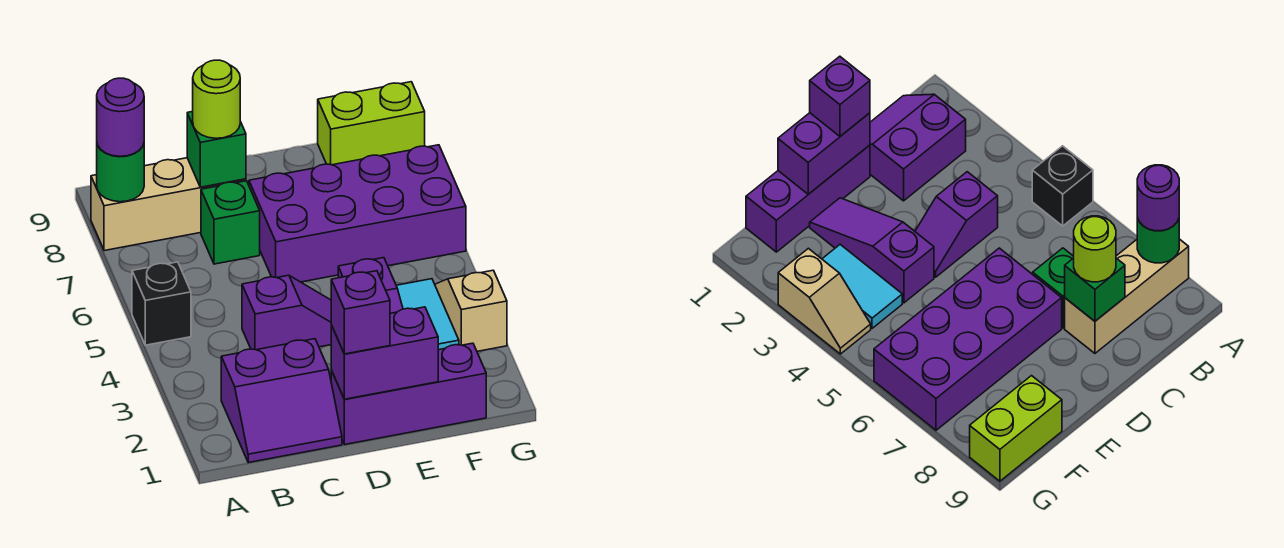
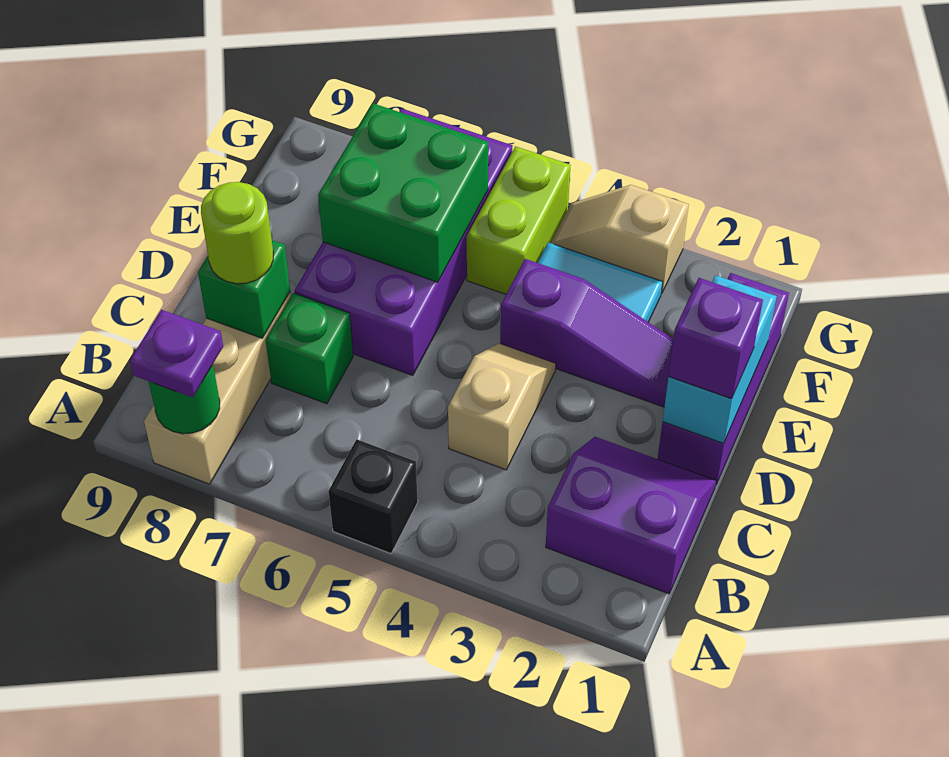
purple round brick A8 level 3 -> purple plate A8 level 3
purple slope B1:C2 level 1 top 2 -> purple slope B1:C2 level 1 top B
purple slope C4:D4 level 1 top C -> tan slope C4:D4 level 1 top C
purple brick D1:E1 level 2 -> cyan brick D1:E1 level 2
none -> green brick E6:F7 level 2
lime brick F9:G9 level 1 -> lime brick F5:G5 level 1

